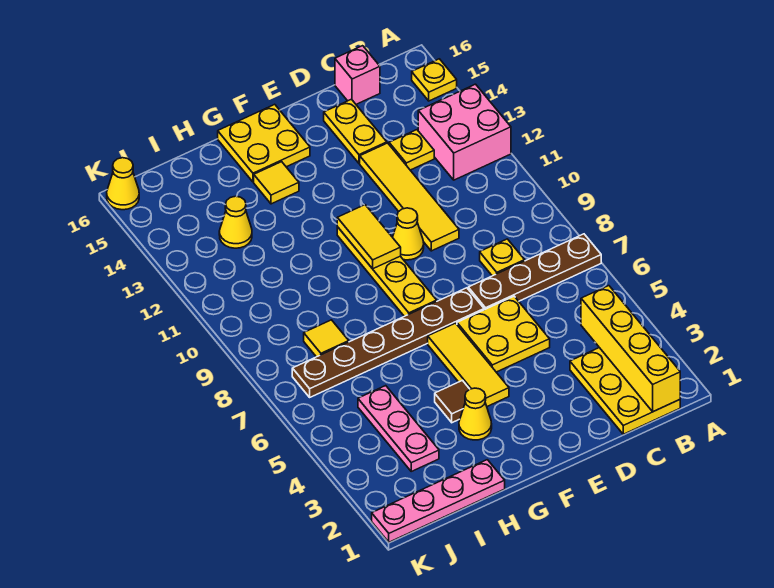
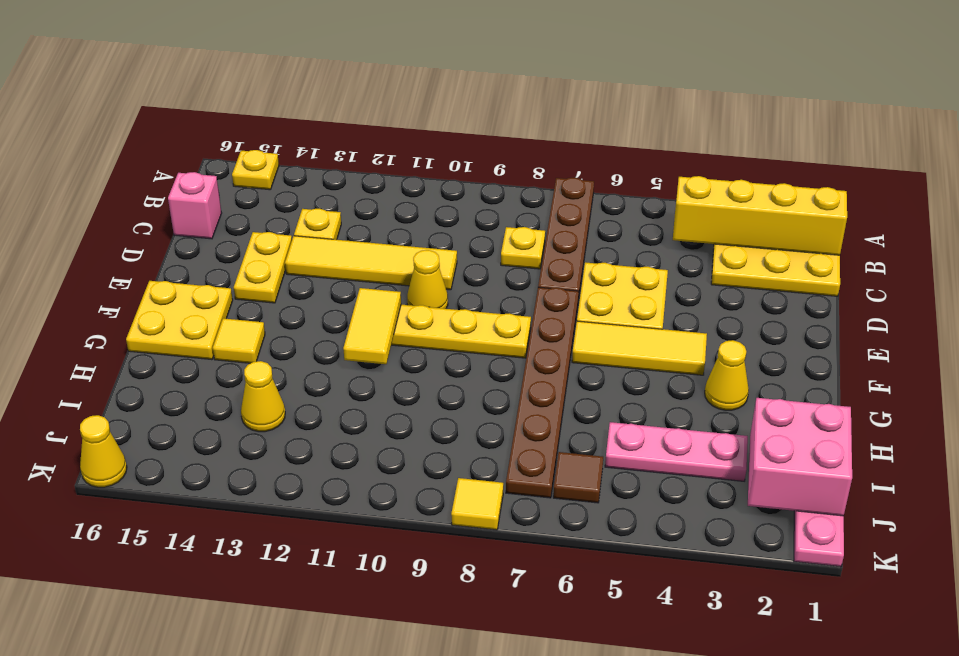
pink brick A12:B13 level 1 -> pink brick I1:J2 level 2
yellow plate D14:D15 level 1 -> yellow plate D14:E14 level 1
yellow tile F10:F11 level 2 -> yellow tile F11:G11 level 2
brown tile G4 level 1 -> brown tile J6 level 1
yellow tile I8 level 1 -> yellow tile K8 level 1

